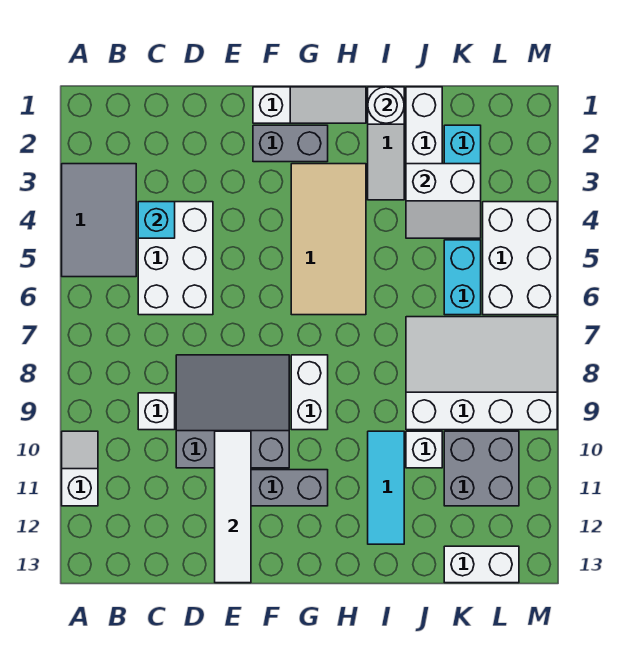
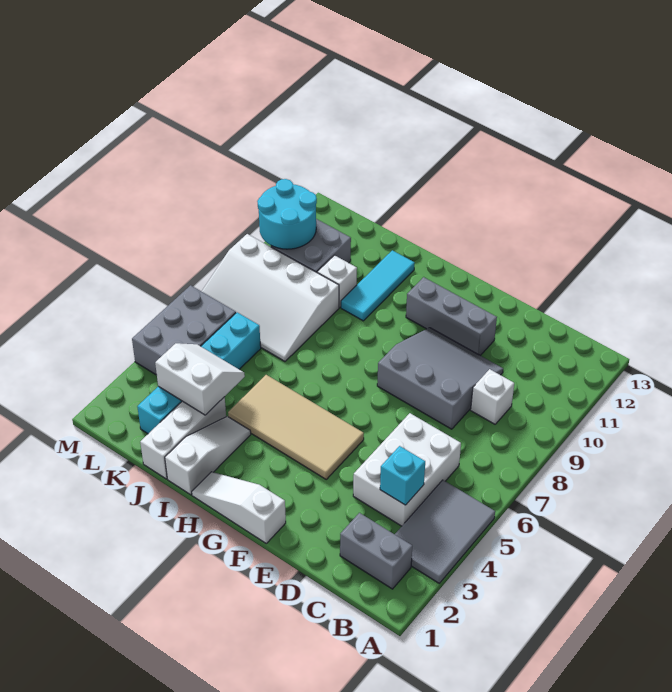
white slope A10:A11 level 1 top 11 -> none
grey slope D8:F10 level 1 top 10 -> grey slope D8:F10 level 1 top 8
white tile E10:E13 level 2 -> none
grey brick F2:G2 level 1 -> grey brick B2:C2 level 1
tan tile G3:H6 level 1 -> tan tile F4:I5 level 1
white brick G8:G9 level 1 -> none
white round brick I1 level 2 -> none
white brick K13:L13 level 1 -> none
white brick L4:M6 level 1 -> grey brick L4:M6 level 1
none -> cyan round brick L10:M11 level 2

